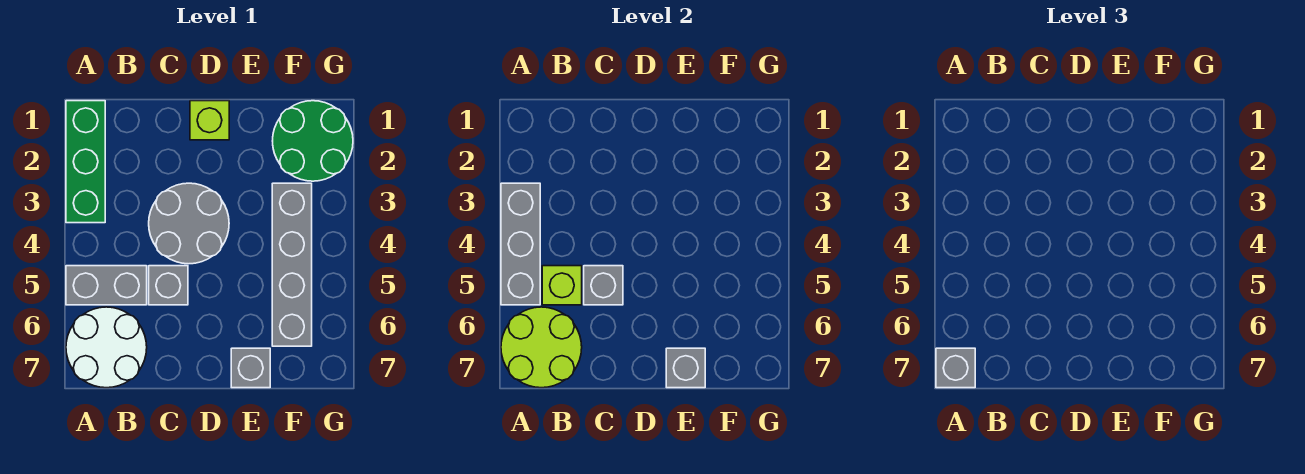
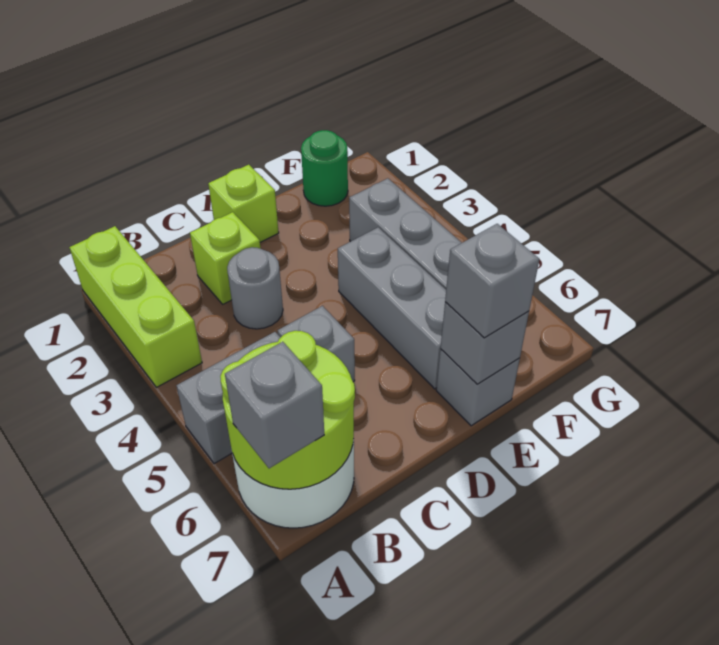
green brick A1:A3 level 1 -> lime brick A1:A3 level 1
grey brick A3:A5 level 2 -> grey brick E4:E6 level 1
lime brick B5 level 2 -> lime brick C2 level 1
grey round brick C3:D4 level 1 -> grey round brick C3 level 1
grey brick C5 level 2 -> grey brick E7 level 3
green round brick F1:G2 level 1 -> green round brick F1 level 1

